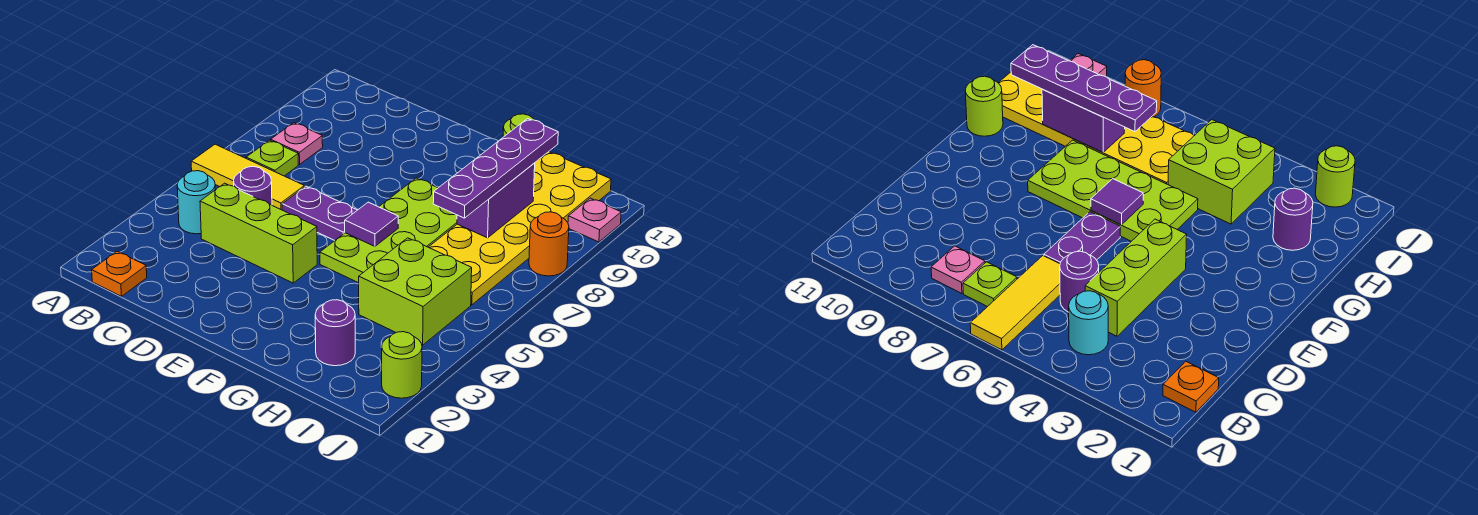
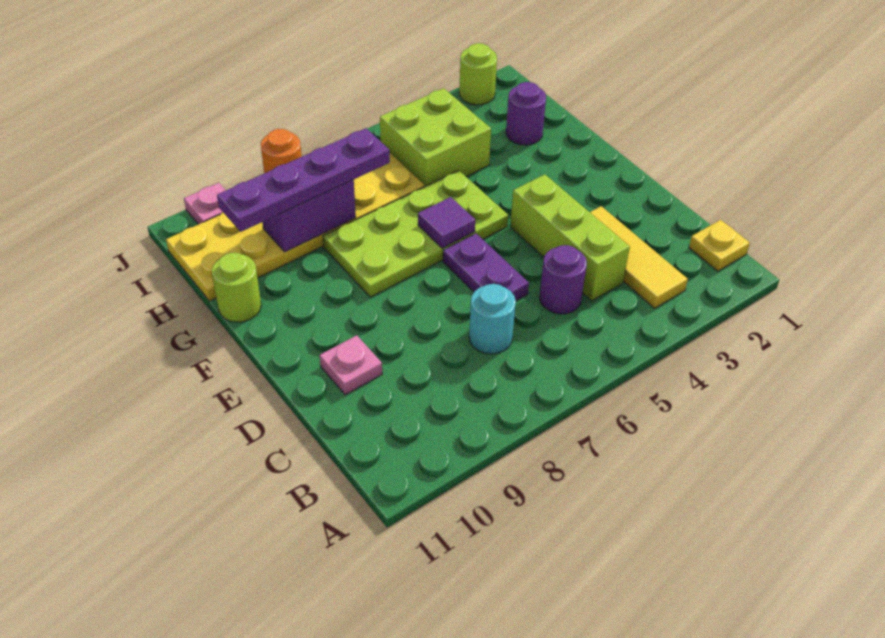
yellow tile A6:C6 level 1 -> yellow tile B3:D3 level 1
orange plate B1 level 1 -> yellow plate B1 level 1
cyan round brick B4 level 1 -> cyan round brick C7 level 1
lime plate B7 level 1 -> none
pink plate B8 level 1 -> pink plate D10 level 1

